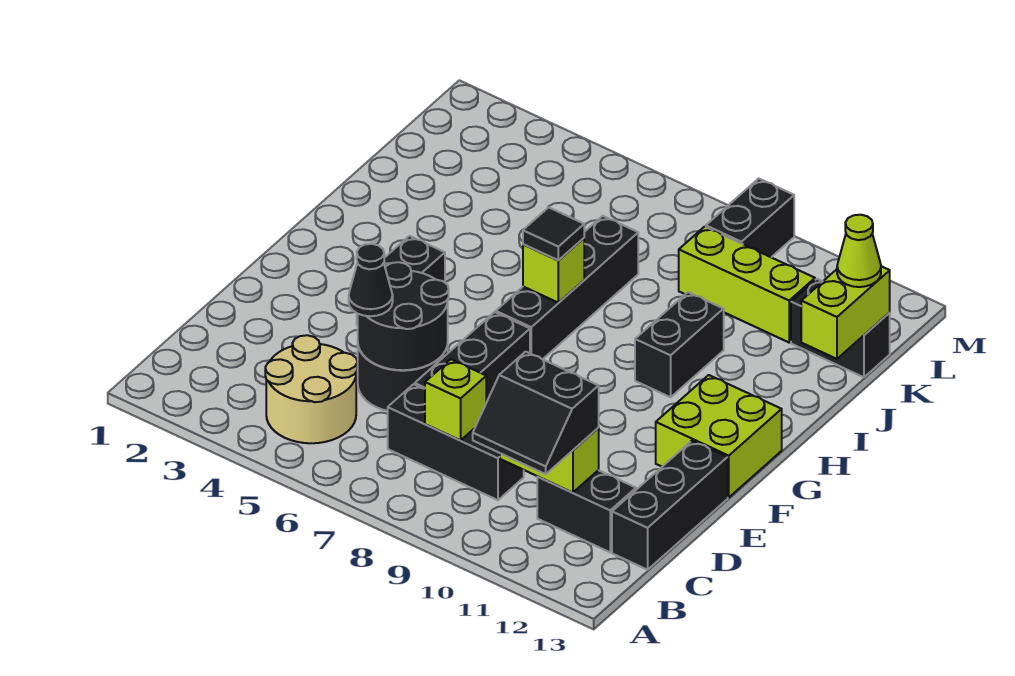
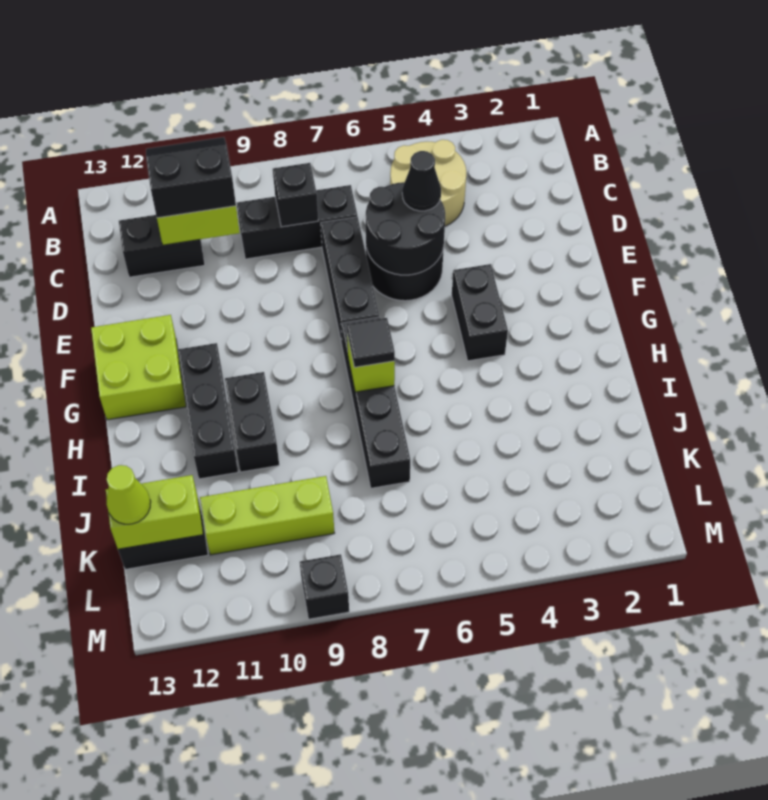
lime brick C8 level 2 -> black brick C8 level 2
black brick C13:E13 level 1 -> black brick G11:I11 level 1
lime brick J13:K13 level 2 -> lime brick K12:K13 level 2
black brick L9:M9 level 1 -> black brick M9 level 1

